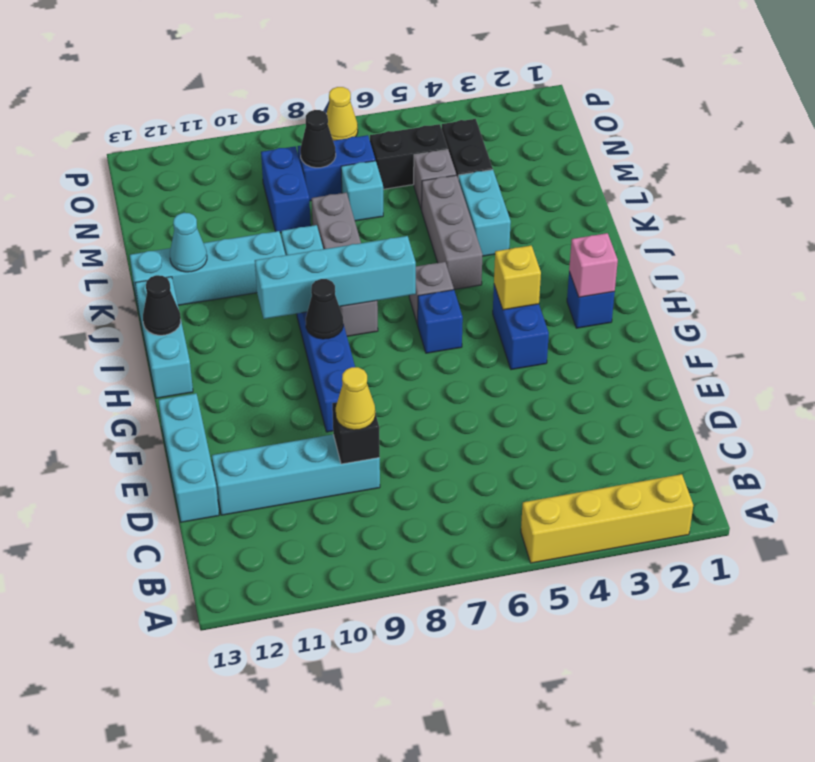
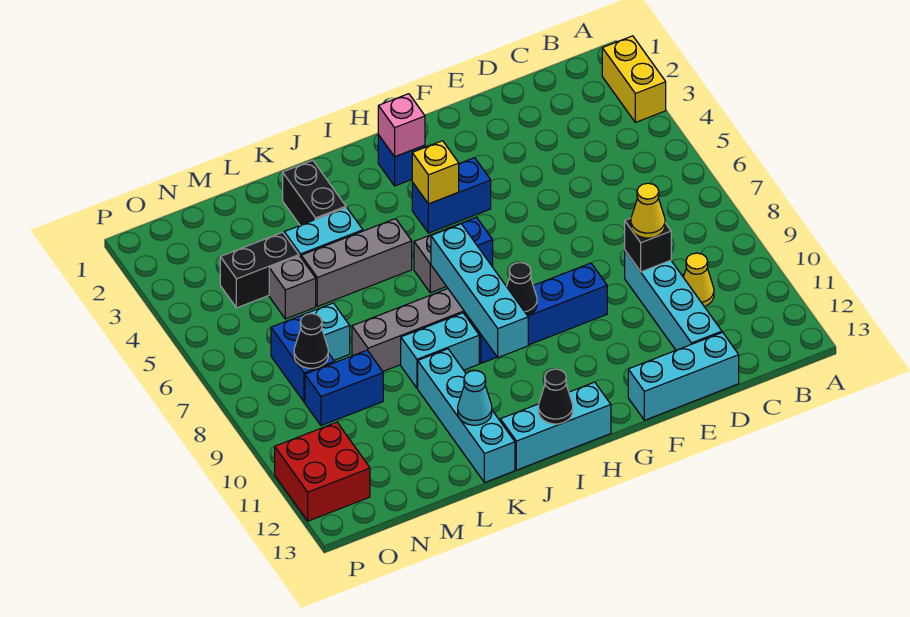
yellow brick A2:A5 level 1 -> yellow brick A2:A3 level 1
black brick N5:N6 level 1 -> black brick K2:K3 level 1
none -> red brick O11:P12 level 1
yellow cone P7 level 1 -> yellow cone C10 level 1

